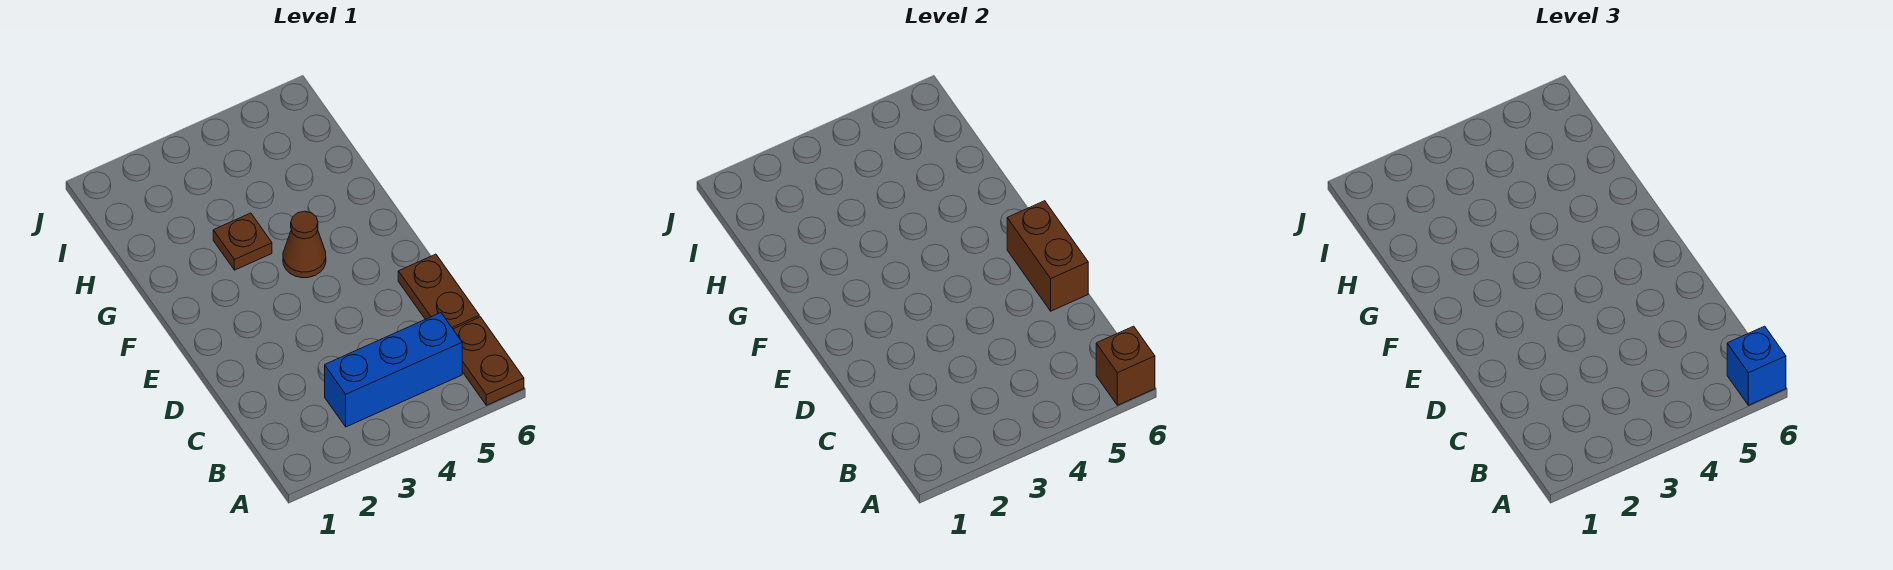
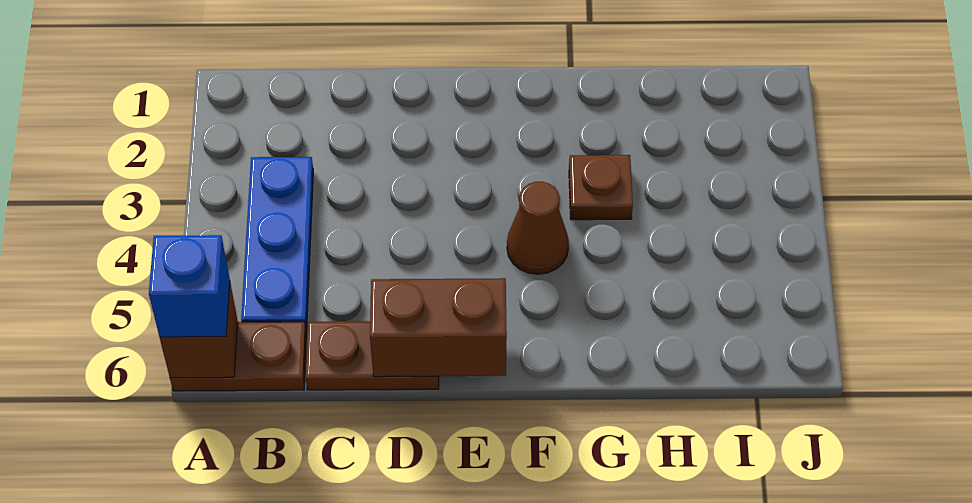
blue brick B3:B5 level 1 -> blue plate B3:B5 level 1

